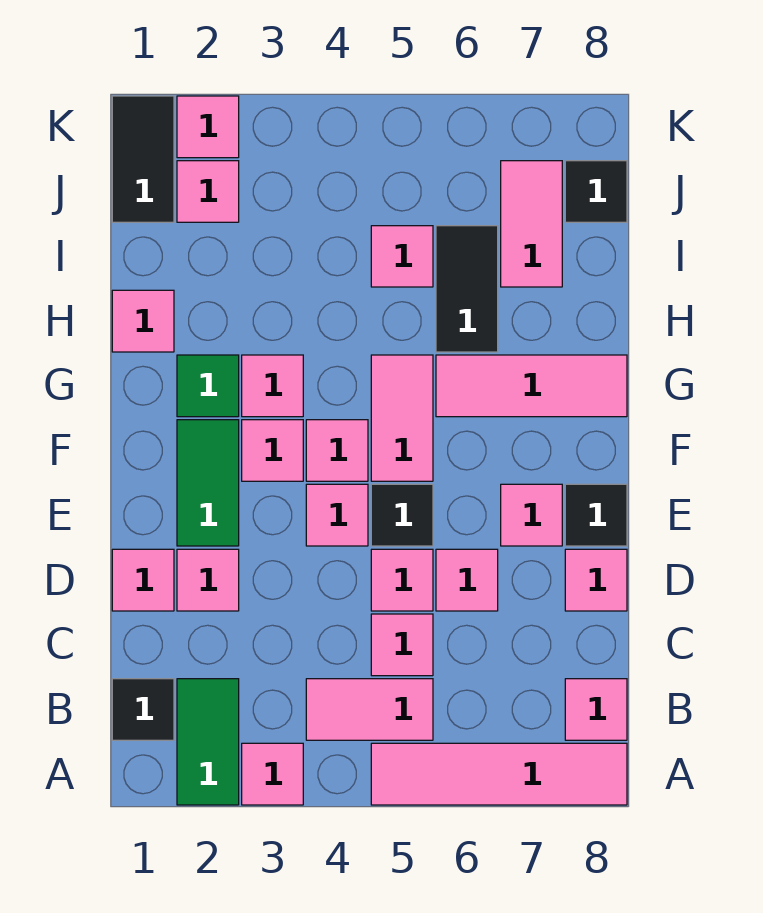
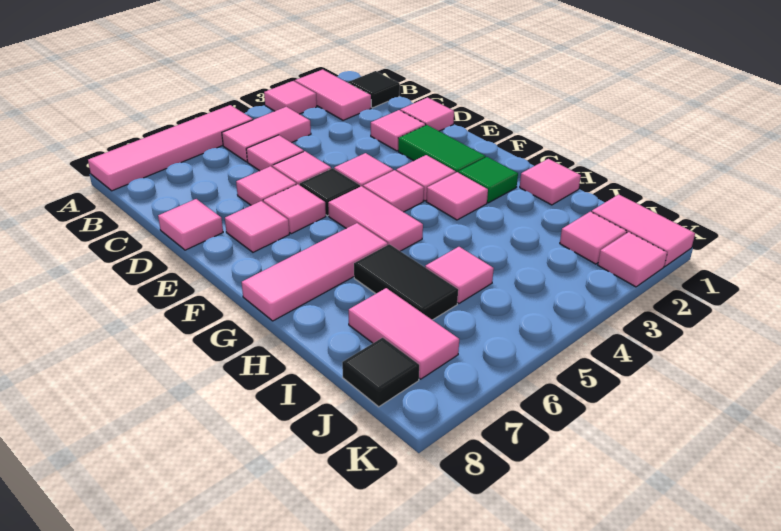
green tile A2:B2 level 1 -> pink tile A2:B2 level 1
pink tile B8 level 1 -> pink tile E6 level 1
black tile E8 level 1 -> none
black tile J1:K1 level 1 -> pink tile J1:K1 level 1

